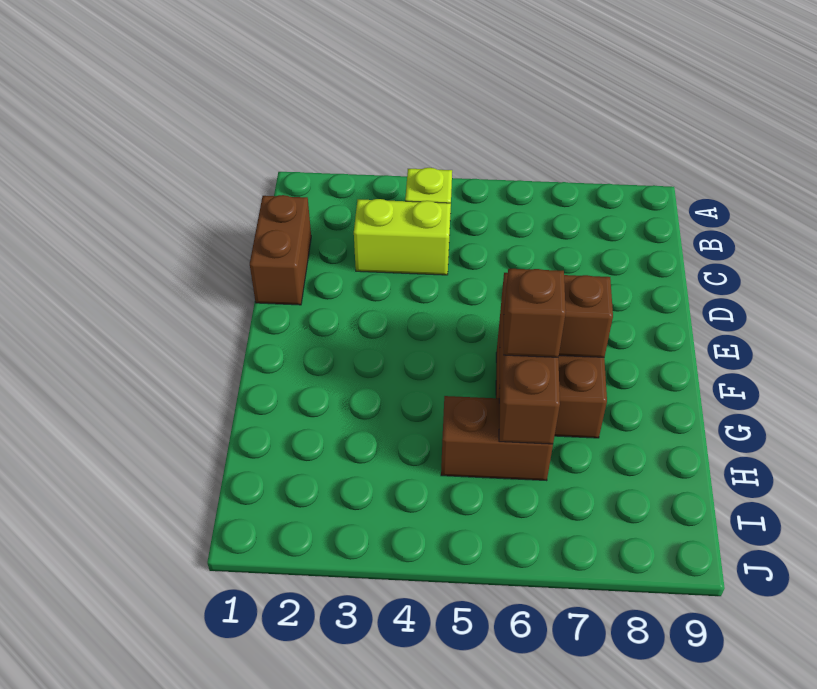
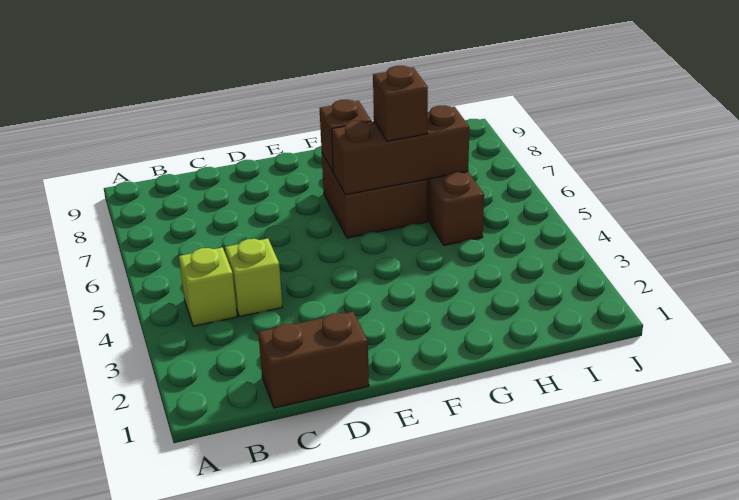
lime brick C3:C4 level 1 -> lime brick C4 level 1

